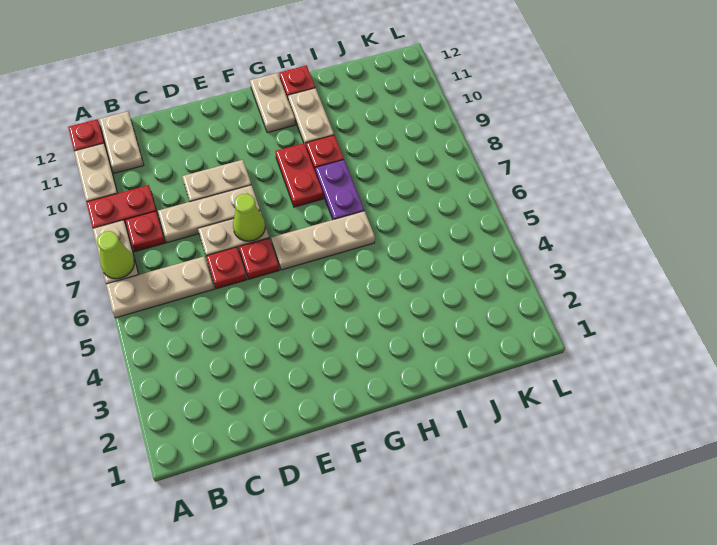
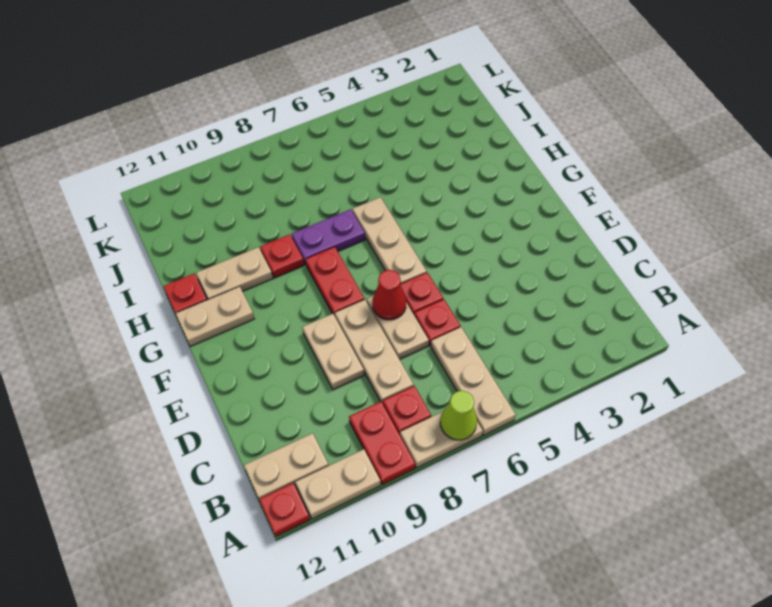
lime cone E7 level 2 -> red cone E7 level 2
red plate G8:G9 level 1 -> red plate F8:G8 level 1

